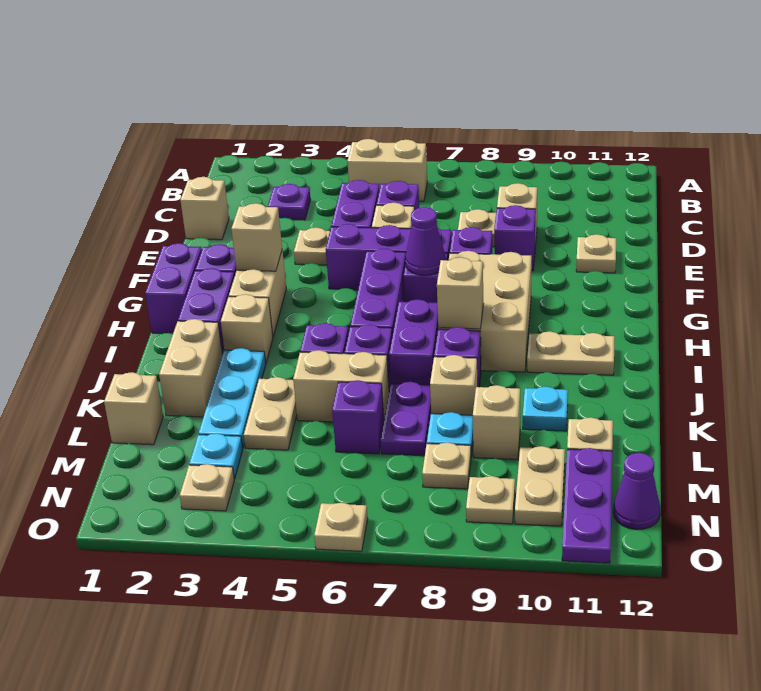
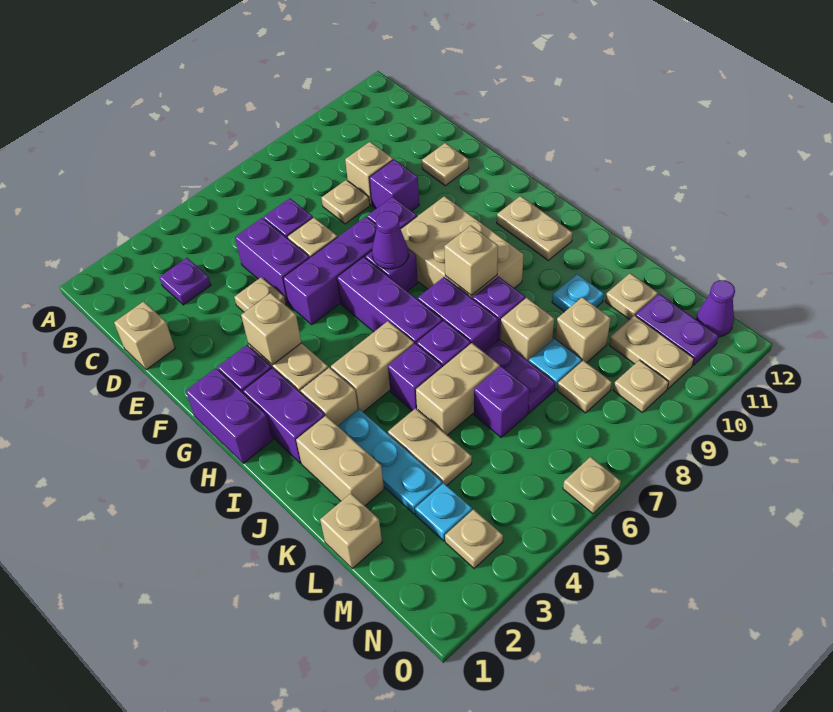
tan brick B5:B6 level 1 -> tan brick I4:I5 level 1
tan plate I10:I11 level 1 -> tan plate H11:I11 level 1
purple plate M11:O11 level 1 -> purple plate M11:N11 level 1

